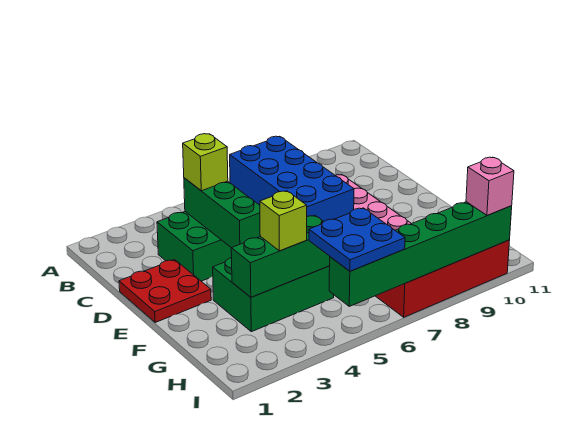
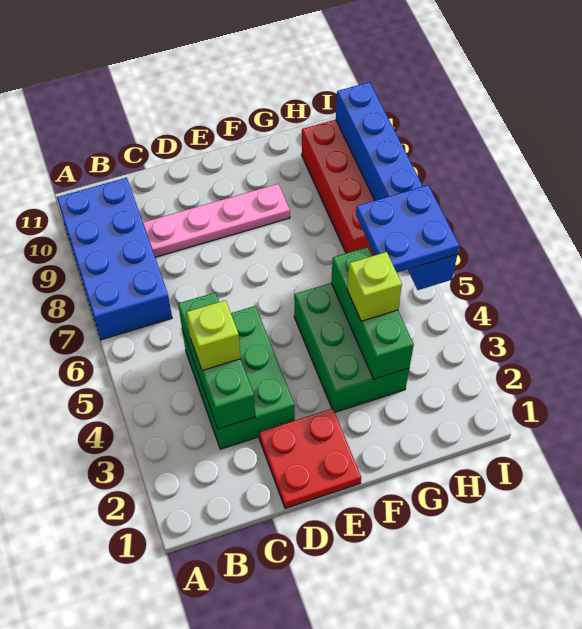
blue brick A7:D8 level 1 -> blue brick A7:B10 level 1
green brick C4:E4 level 2 -> green brick C3:C5 level 2
green brick I5:I10 level 2 -> blue brick I5:I10 level 2
pink brick I10 level 3 -> none

